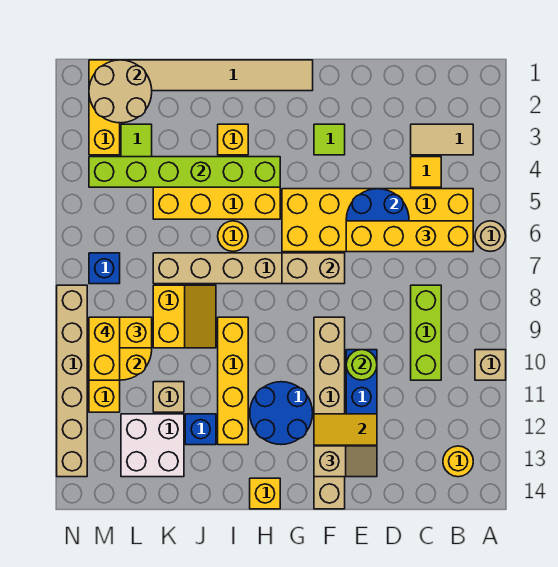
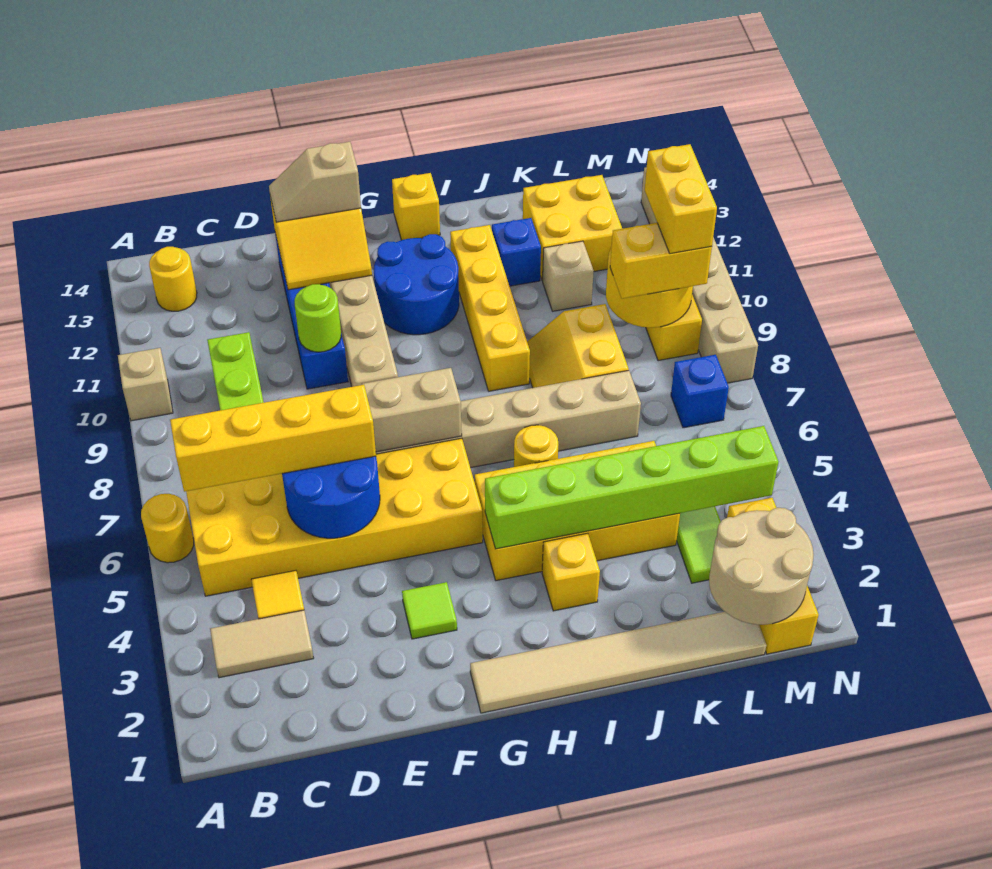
tan round brick A6 level 1 -> yellow round brick A6 level 1
white brick K12:L13 level 1 -> yellow brick K12:L13 level 1

